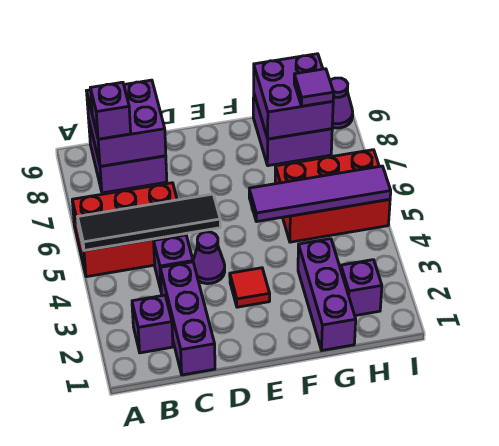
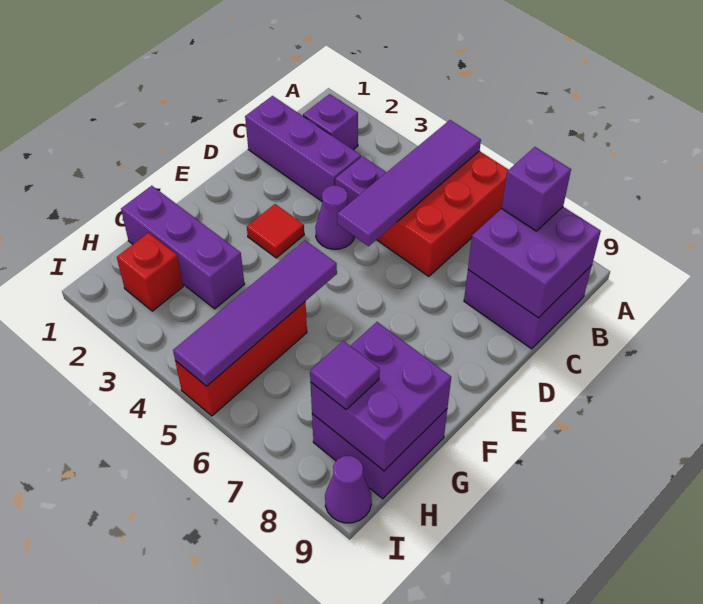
black tile A5:D5 level 2 -> purple tile A5:D5 level 2
red brick G5:I6 level 1 -> red brick G5:I5 level 1
purple brick H2 level 1 -> red brick H2 level 1

